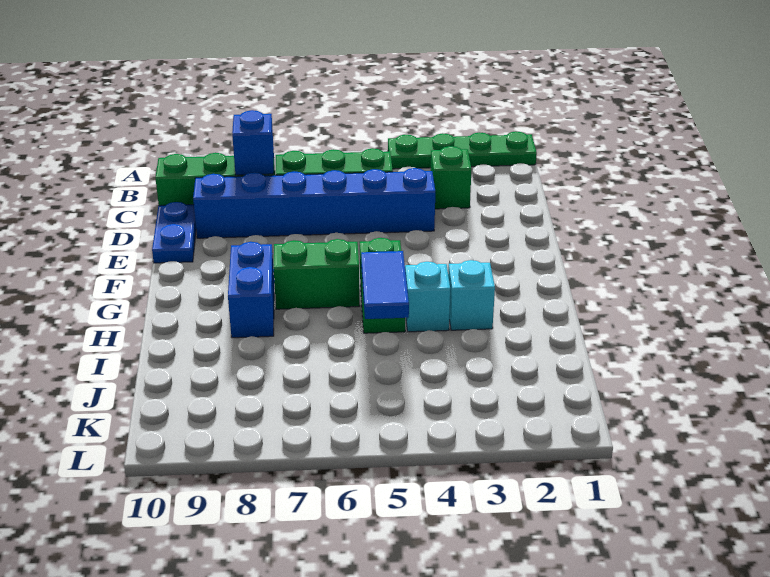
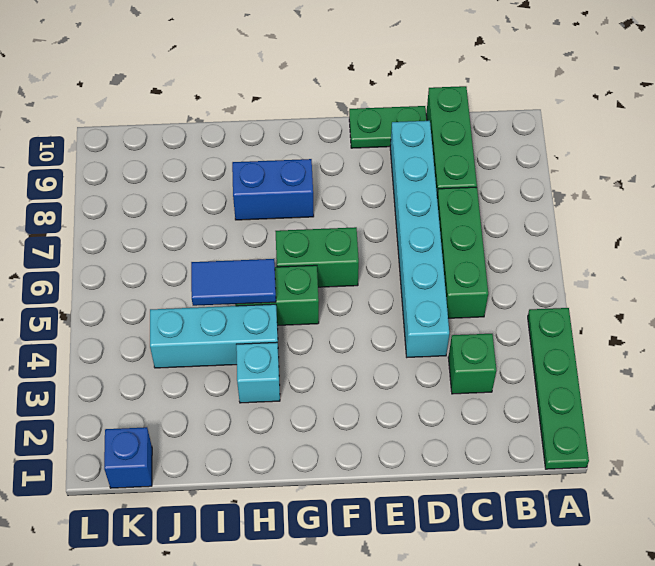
blue brick C8 level 2 -> blue brick K1 level 1
blue brick D4:D9 level 1 -> cyan brick D4:D9 level 1
blue plate D10:E10 level 1 -> green plate D10:E10 level 1
green brick G6:G7 level 1 -> green brick F6:G6 level 1
cyan brick H4 level 1 -> cyan brick H4:J4 level 1

